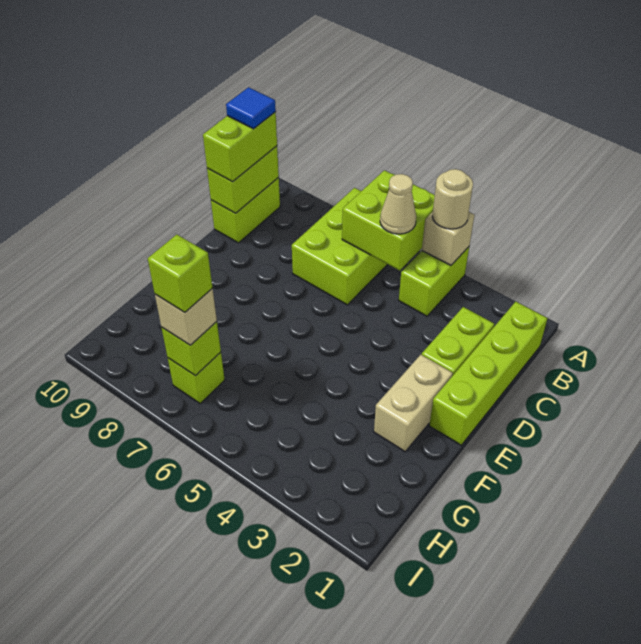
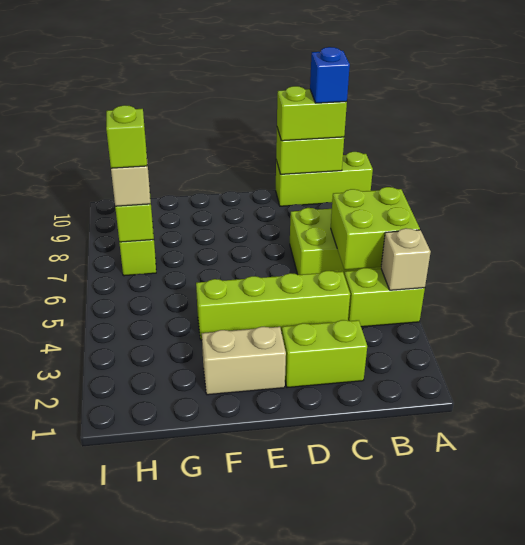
tan round brick A4 level 3 -> none
lime brick B1:E1 level 1 -> lime brick C4:F4 level 1
tan cone B5 level 3 -> none
lime brick B10:C10 level 1 -> lime brick A10:C10 level 1
blue tile B10 level 4 -> blue brick B10 level 4

